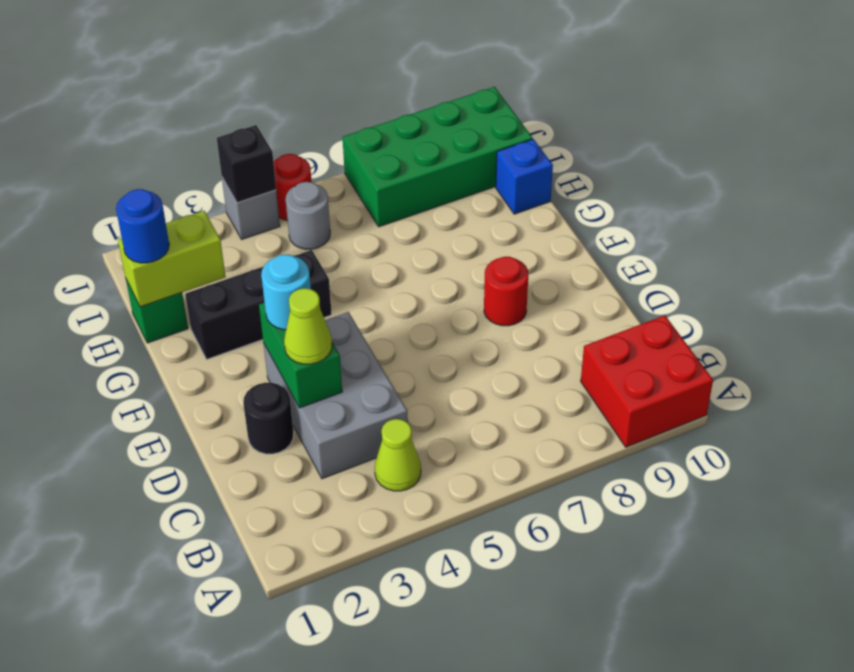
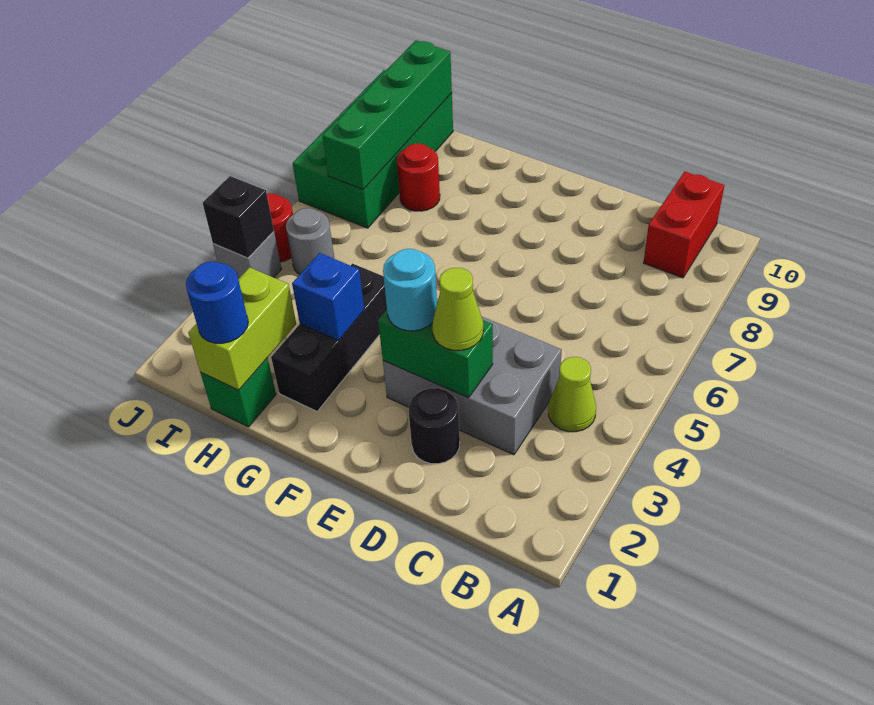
red brick A9:B10 level 1 -> red brick B9:B10 level 1
red round brick E8 level 1 -> red round brick H8 level 1
blue brick H10 level 1 -> blue brick G3 level 2
none -> green brick I7:I10 level 2

